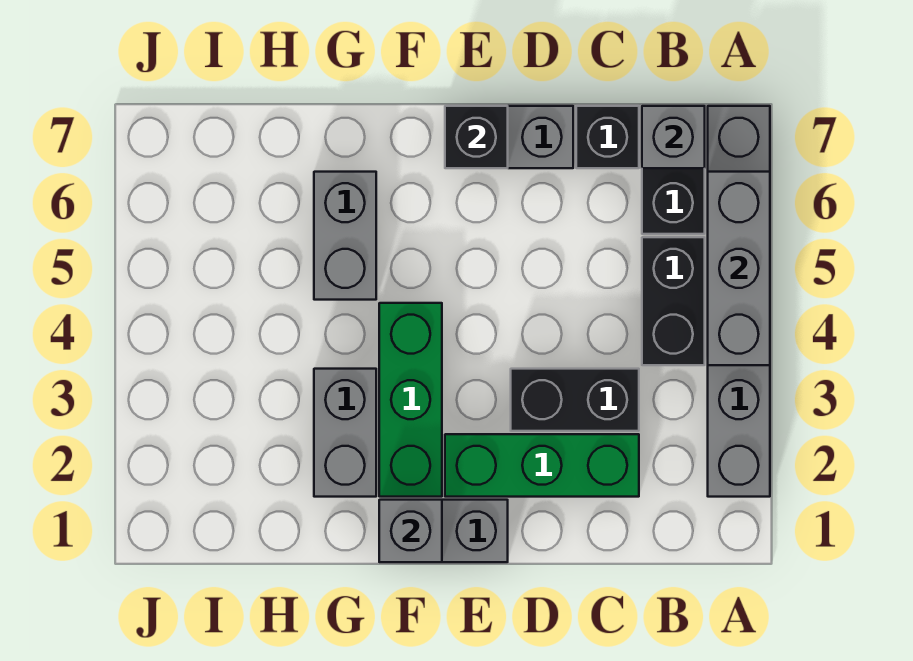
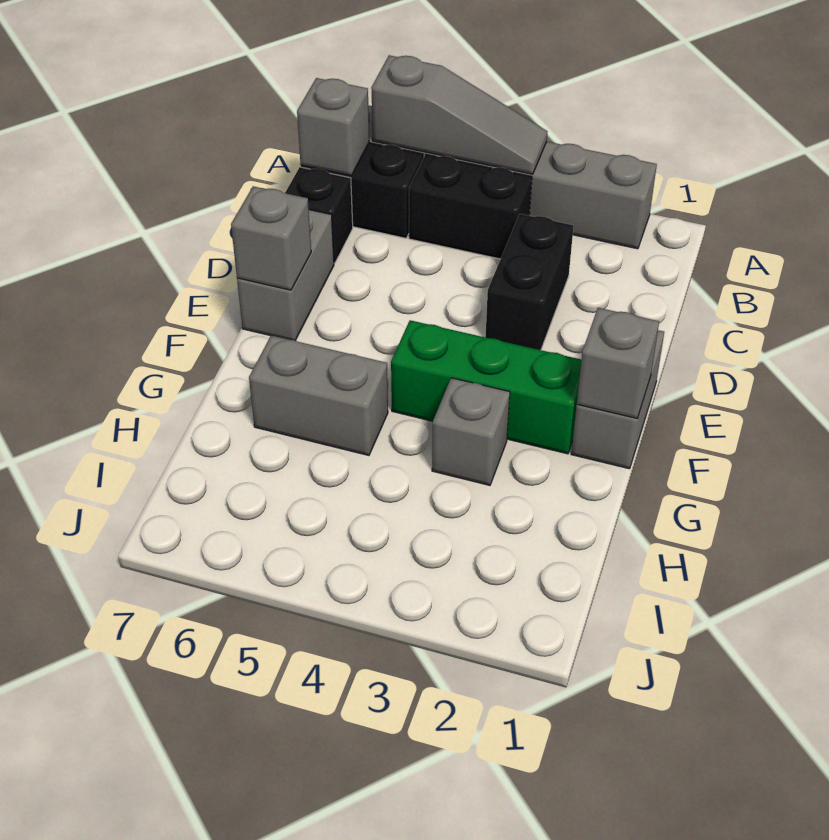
grey brick A4:A6 level 2 -> grey slope A4:A6 level 2 top 6
green brick C2:E2 level 1 -> none
black brick E7 level 2 -> grey brick E7 level 2
grey brick G2:G3 level 1 -> grey brick G3 level 1

